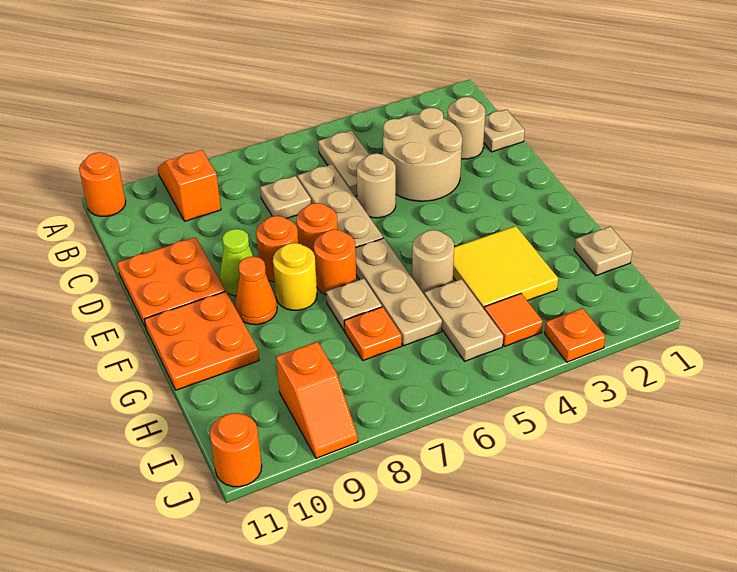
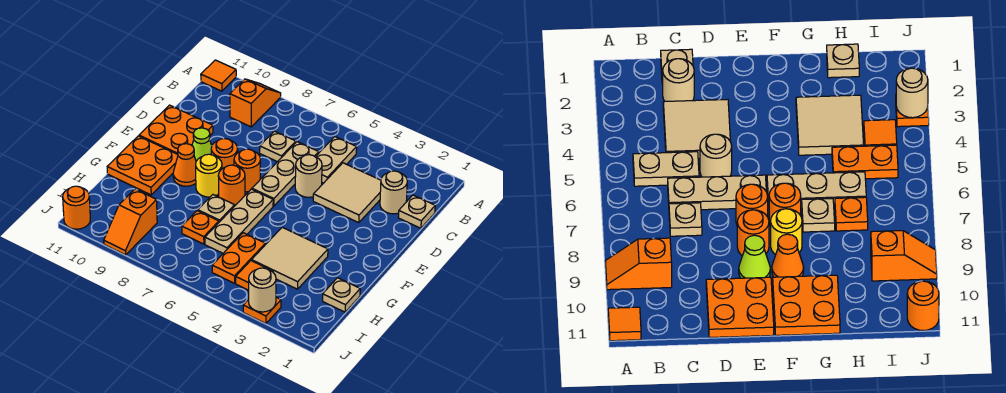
orange round brick A11 level 1 -> orange tile A11 level 1
tan round brick C3:D4 level 1 -> tan tile C3:D4 level 1
yellow tile G3:H4 level 1 -> tan tile G3:H4 level 1
tan round brick G5 level 1 -> tan round brick J3 level 2
tan plate H5:I5 level 1 -> orange plate H5:I5 level 1

